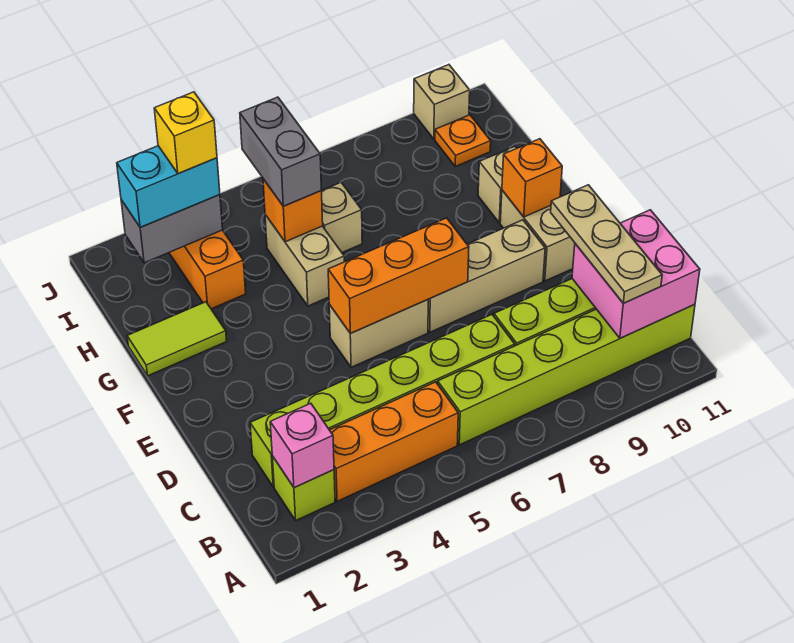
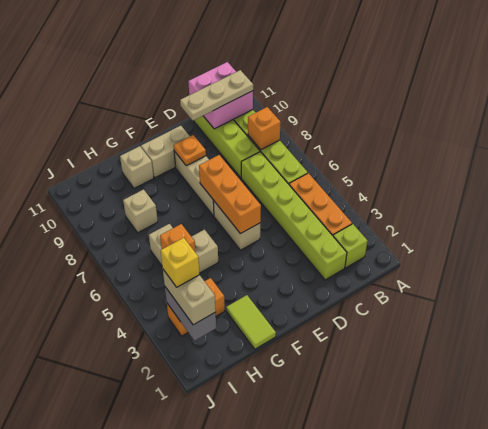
pink brick B2 level 2 -> none
orange brick F10 level 2 -> orange brick B8 level 2
grey brick H5:I5 level 3 -> none
cyan brick I2:I3 level 3 -> tan brick I2:I3 level 3
orange plate I10 level 1 -> orange plate E9 level 2
tan brick J10 level 1 -> tan brick H8 level 1

